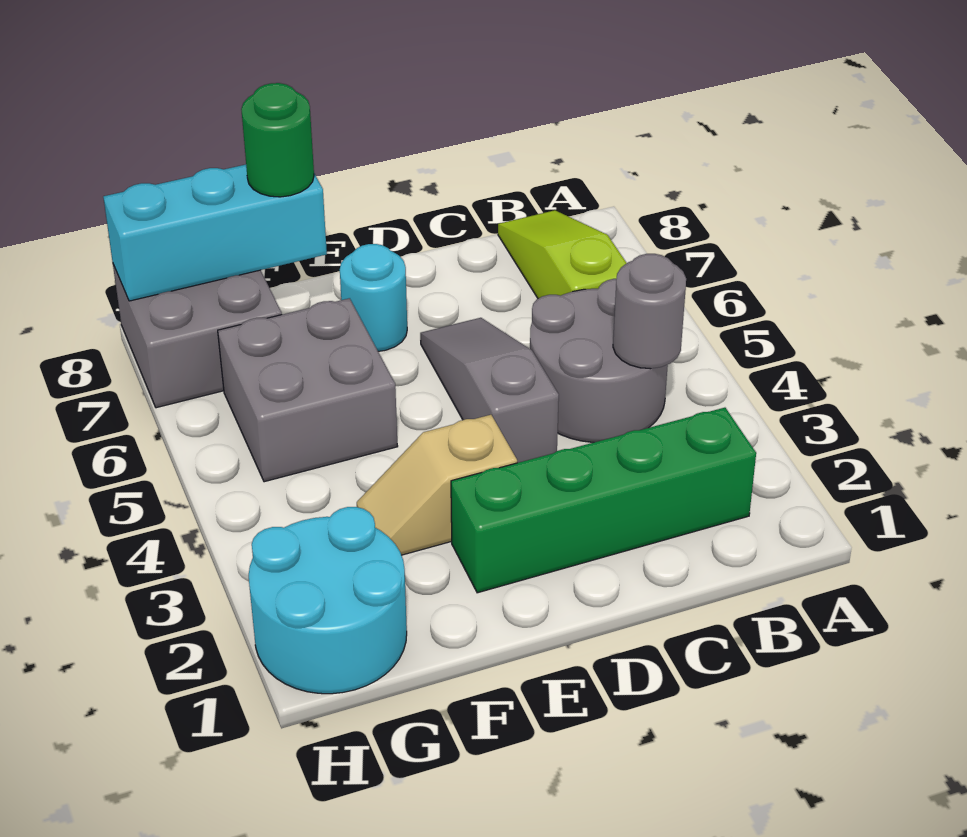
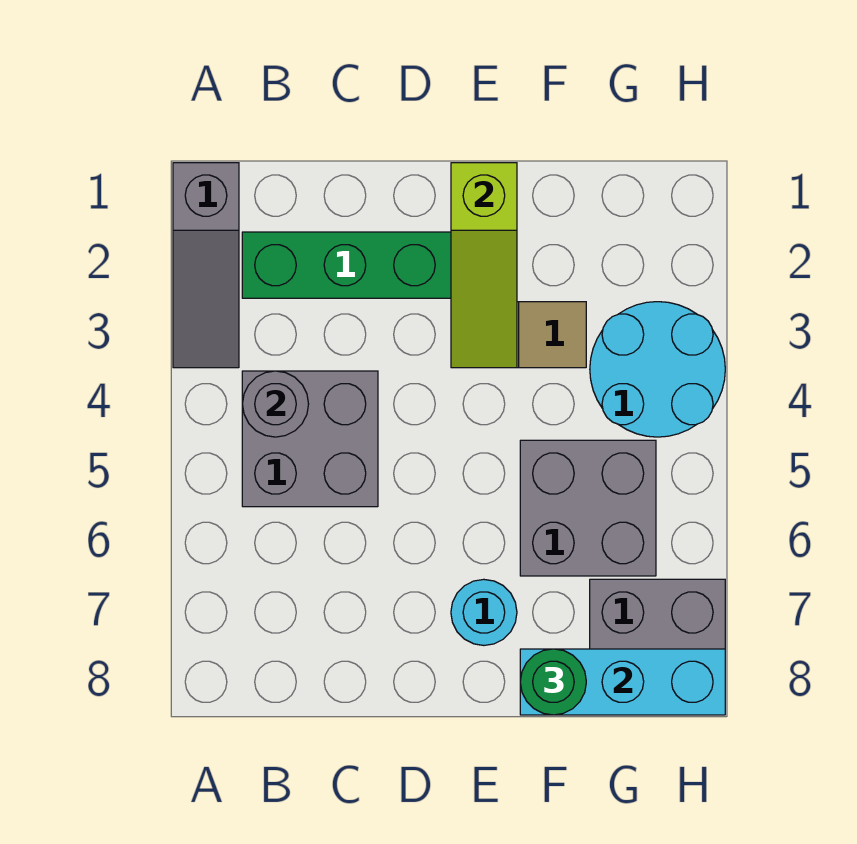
grey round brick B4:C5 level 1 -> grey brick B4:C5 level 1
lime slope B6:B8 level 1 top 6 -> lime slope E1:E3 level 2 top 1
grey slope D4:D6 level 1 top 4 -> grey slope A1:A3 level 1 top 1
cyan round brick G1:H2 level 1 -> cyan round brick G3:H4 level 1

